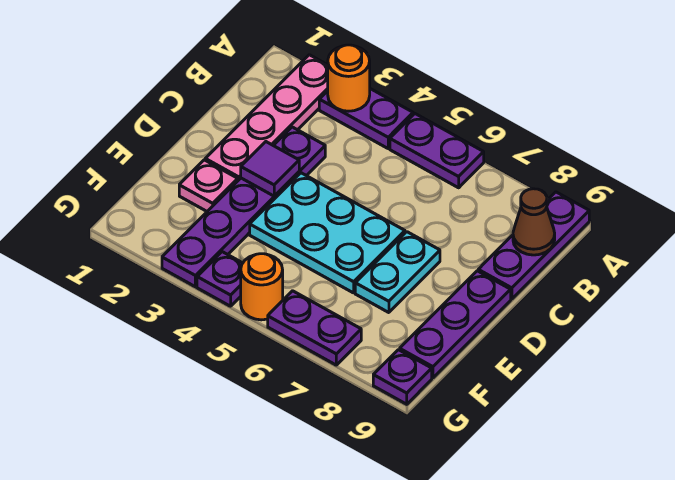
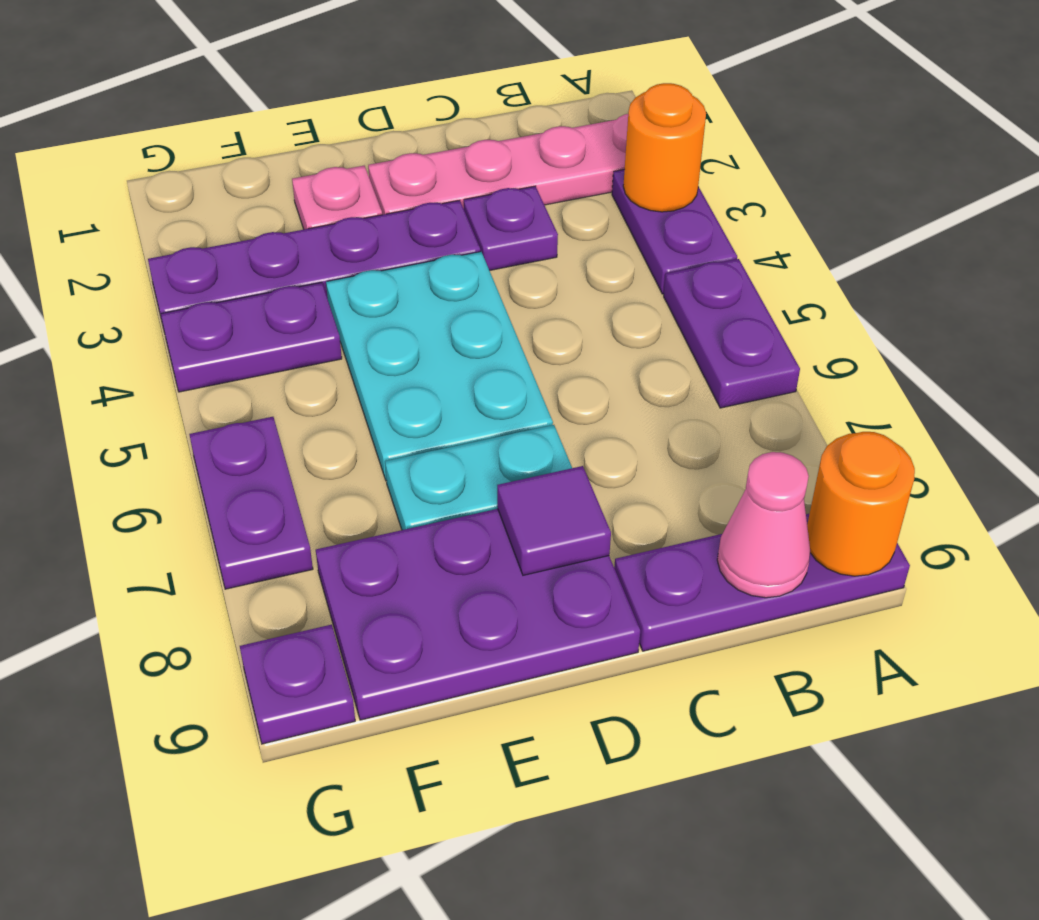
brown cone B9 level 2 -> pink cone B9 level 2
purple tile D3 level 2 -> purple tile D8 level 2
purple plate D9:F9 level 1 -> purple plate D8:F9 level 1
purple plate G4 level 1 -> purple plate F4:G4 level 1
orange round brick G5 level 1 -> orange round brick A9 level 2

